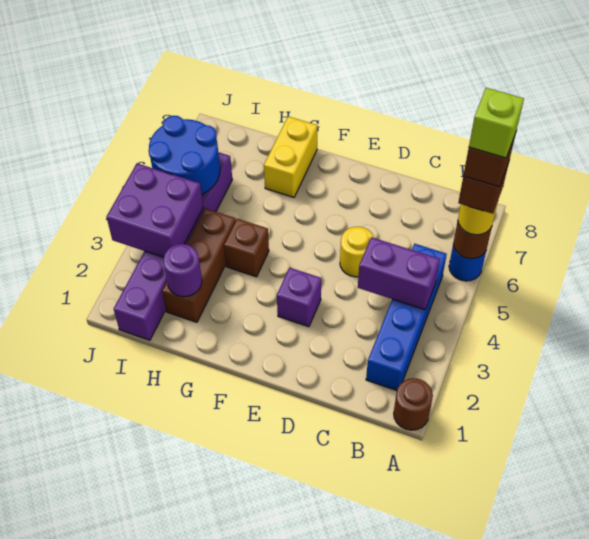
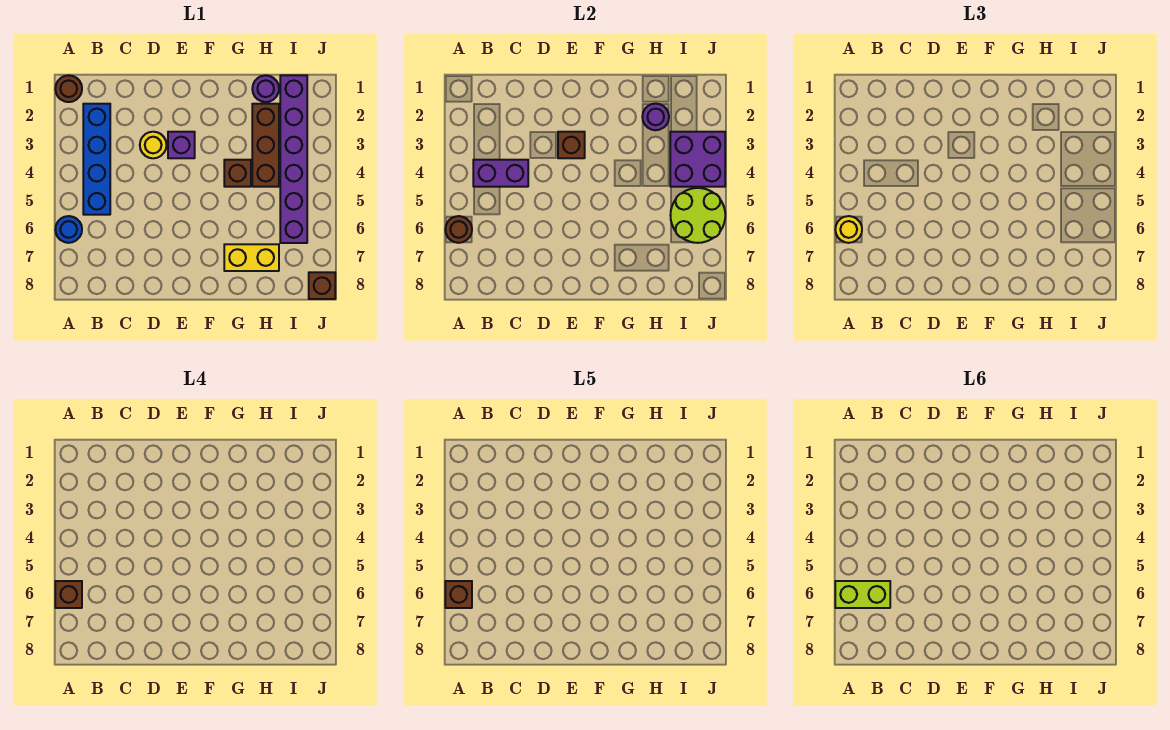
lime brick A6 level 6 -> lime brick A6:B6 level 6
yellow round brick D5 level 1 -> yellow round brick D3 level 1
none -> brown brick E3 level 2
yellow brick G7:G8 level 1 -> yellow brick G7:H7 level 1
none -> purple round brick H1 level 1
blue round brick I5:J6 level 2 -> lime round brick I5:J6 level 2
none -> brown brick J8 level 1

